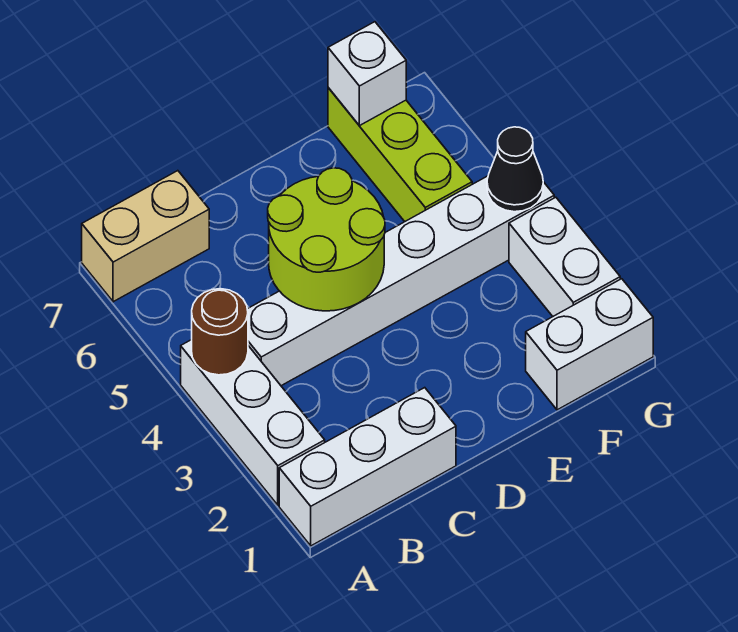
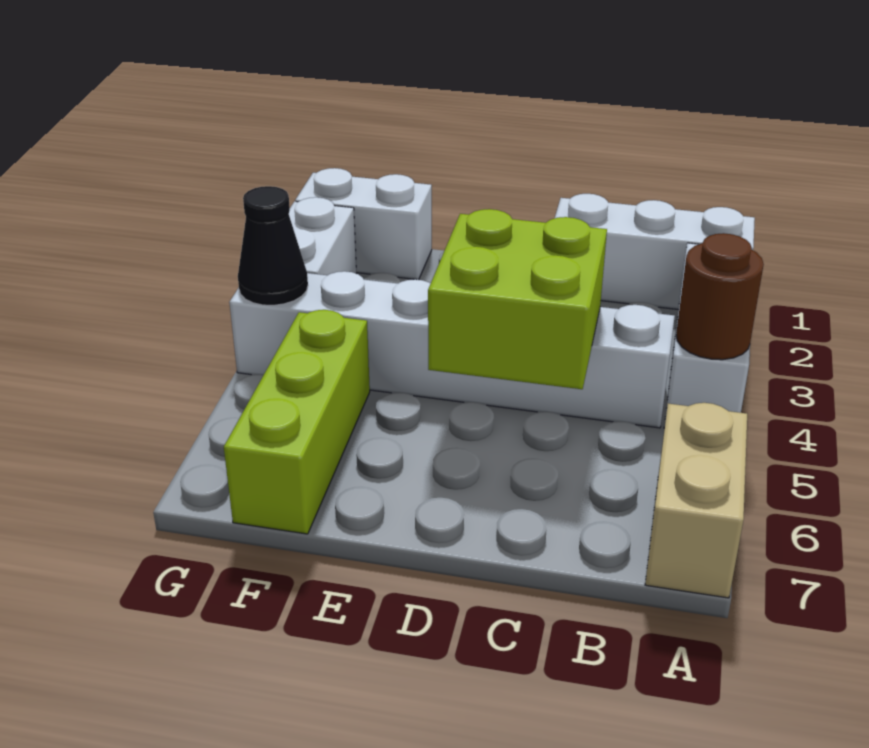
tan brick A7:B7 level 1 -> tan brick A6:A7 level 1
lime round brick C4:D5 level 2 -> lime brick C4:D5 level 2
white brick F7 level 2 -> none

